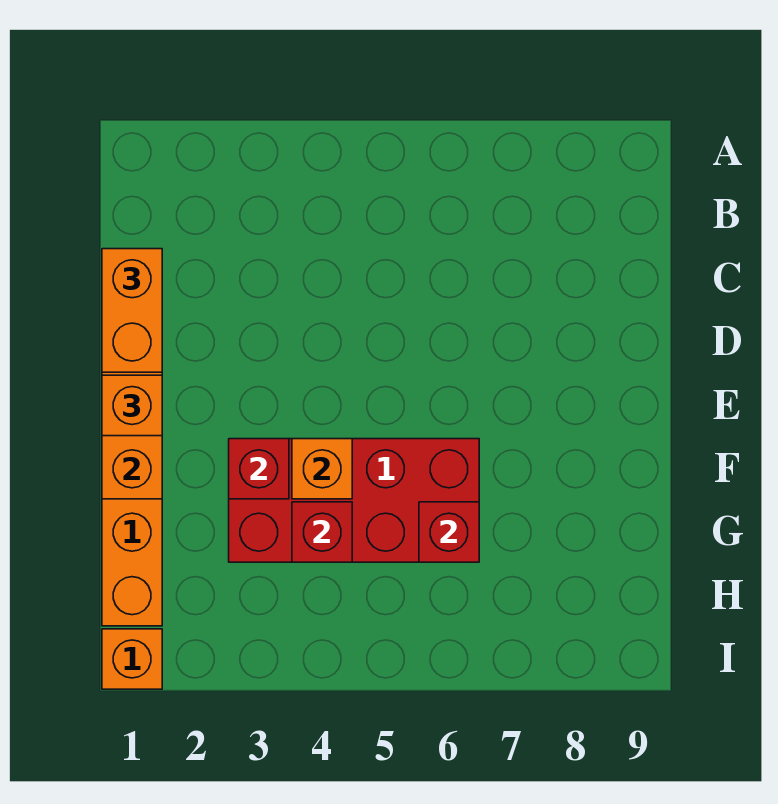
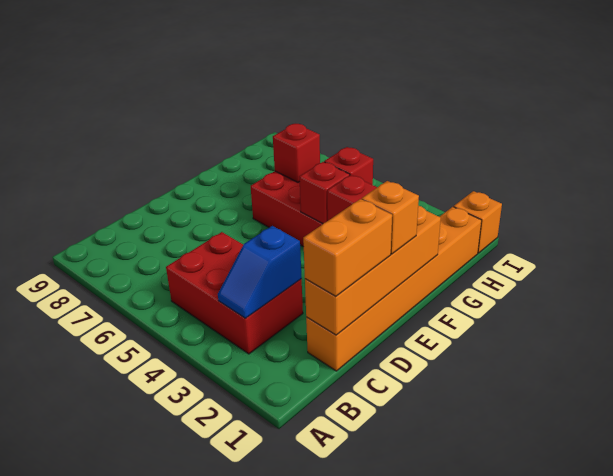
none -> red brick B3:C5 level 1
none -> blue slope B3:C3 level 2 top C
orange brick F4 level 2 -> red brick F4 level 2

